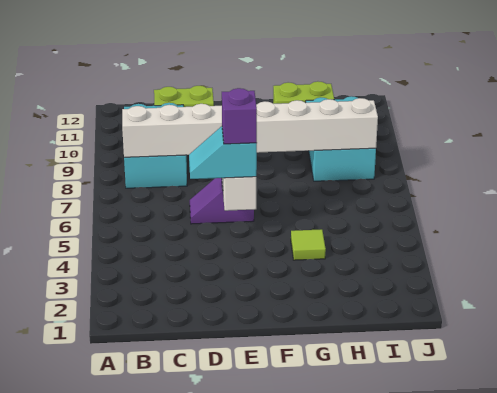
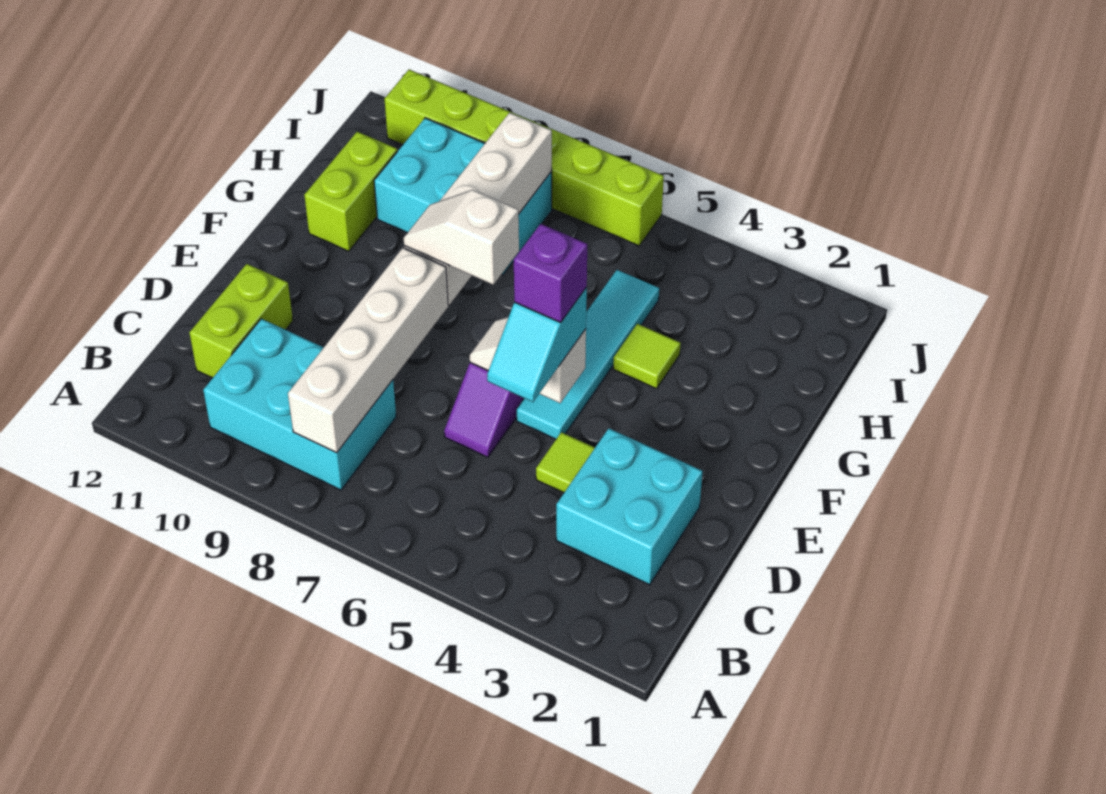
none -> cyan brick C2:D3 level 1
none -> lime tile D4 level 1
none -> cyan tile E5:H5 level 1
none -> white slope F7:F8 level 3 top 7
none -> lime brick J6:J11 level 1

